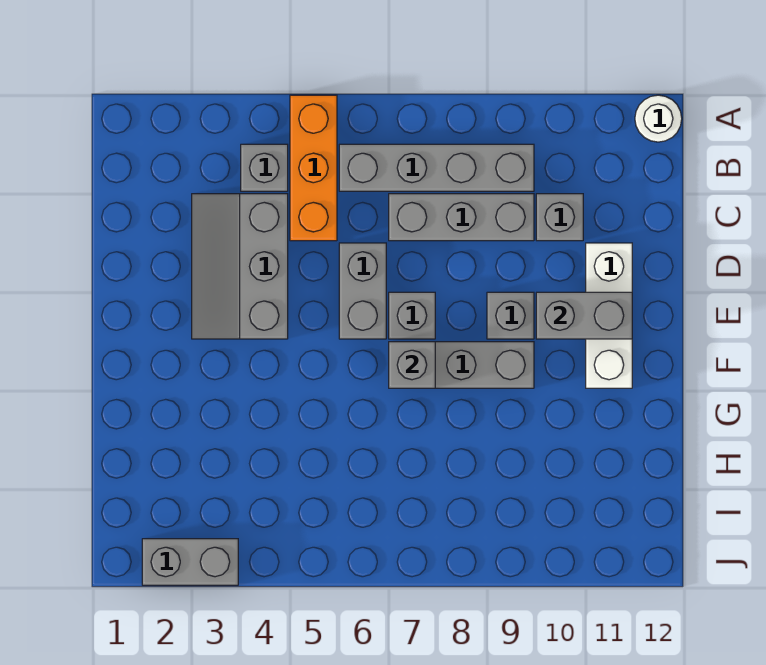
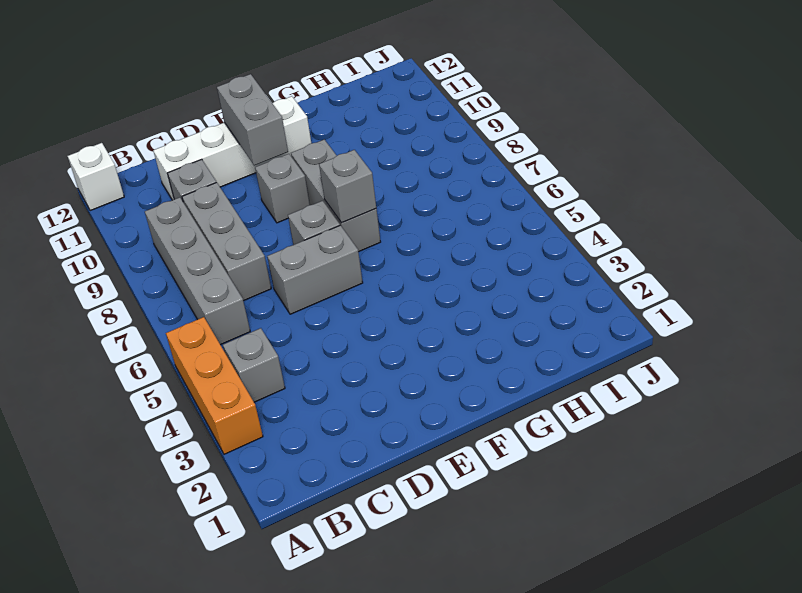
orange brick A5:C5 level 1 -> orange brick A3:A5 level 1
white round brick A12 level 1 -> white brick A12 level 1
grey slope C3:E4 level 1 top 4 -> none
white brick D11:F11 level 1 -> white brick C11:F11 level 1
grey brick J2:J3 level 1 -> none

